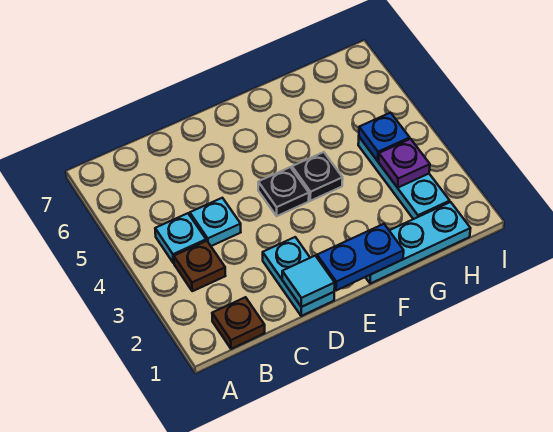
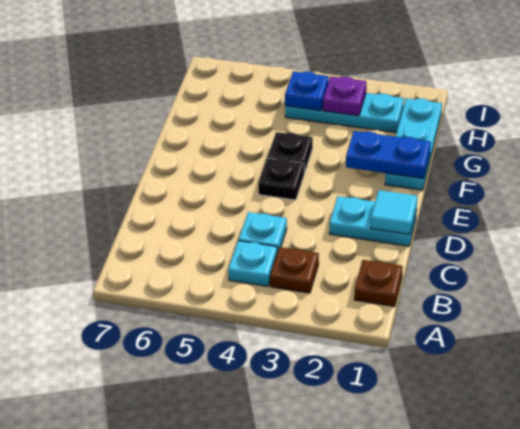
blue plate E1:F1 level 2 -> blue plate F1:F2 level 2

